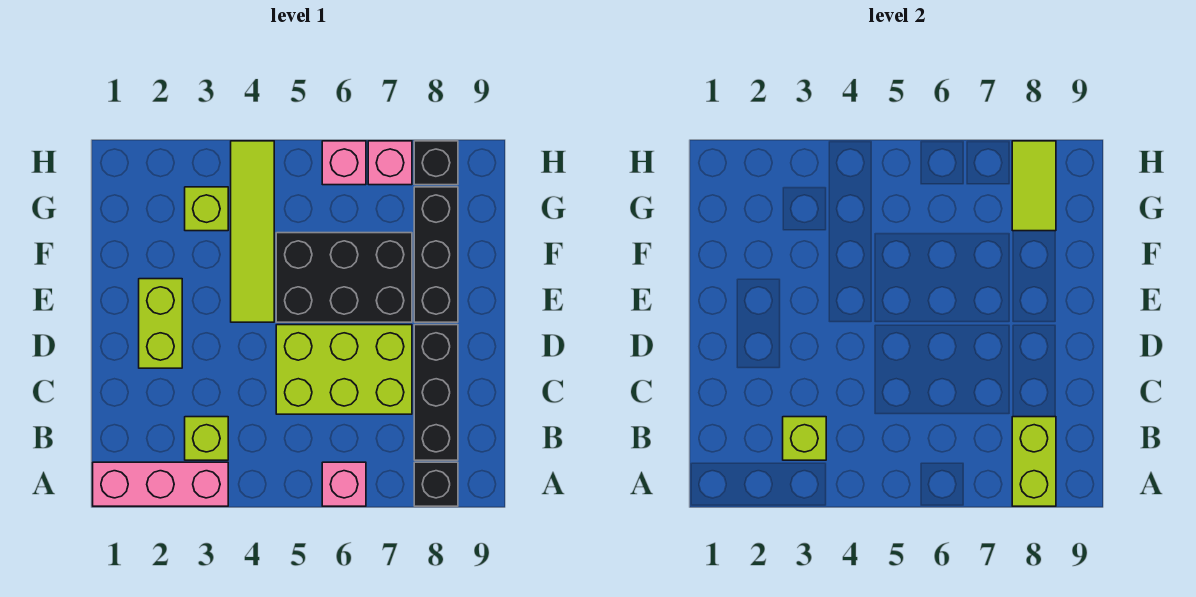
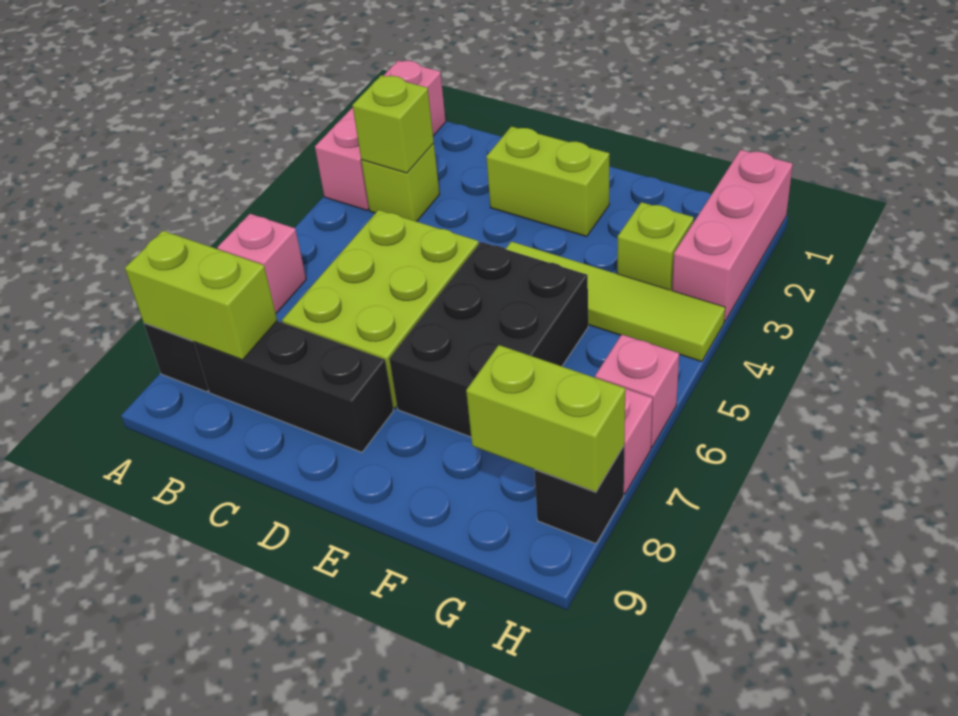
black brick E8:G8 level 1 -> none
lime tile G8:H8 level 2 -> lime brick G8:H8 level 2
none -> pink brick H1:H3 level 1

